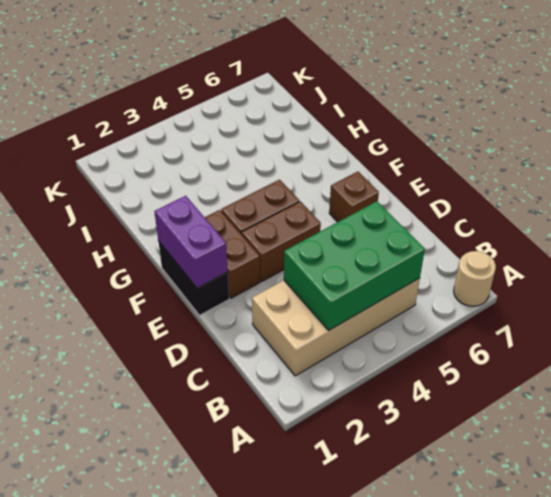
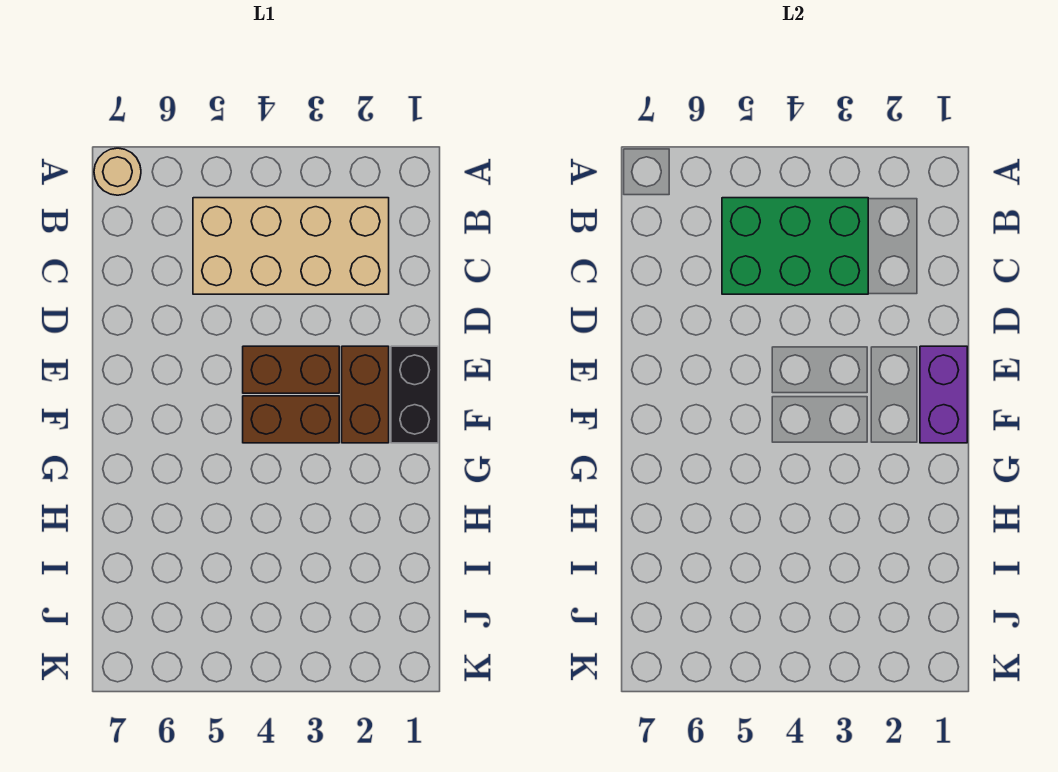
brown brick E6 level 1 -> none

